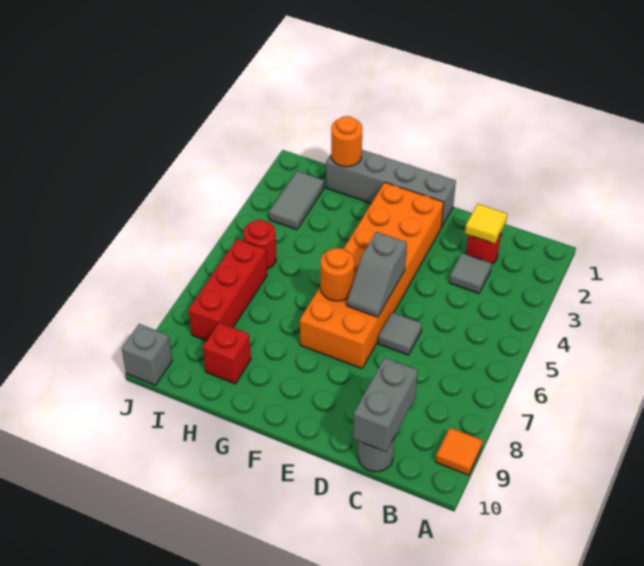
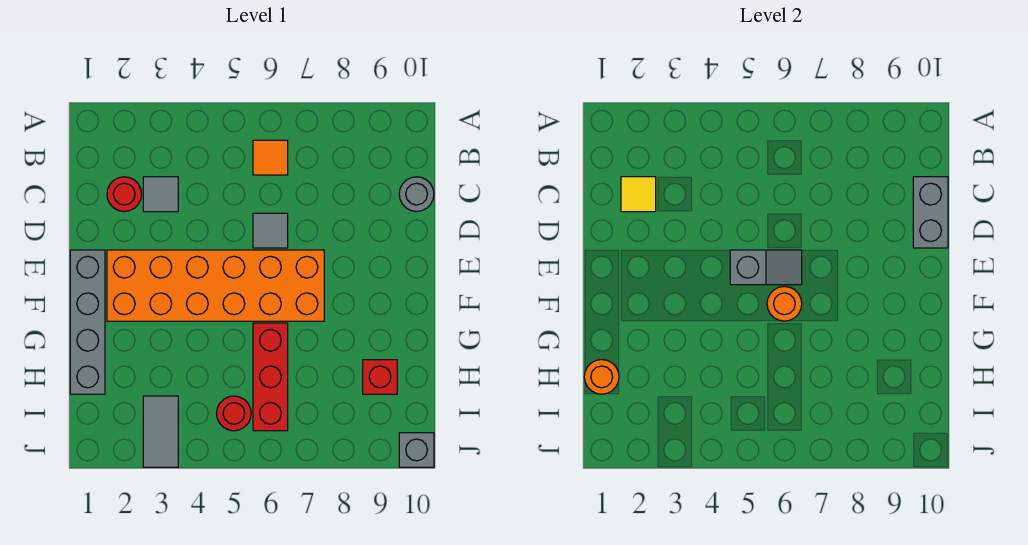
orange tile A9 level 1 -> orange tile B6 level 1
grey brick C9:C10 level 2 -> grey brick C10:D10 level 2
grey tile I2:I3 level 1 -> grey tile I3:J3 level 1
red brick I6:I8 level 1 -> red brick G6:I6 level 1

